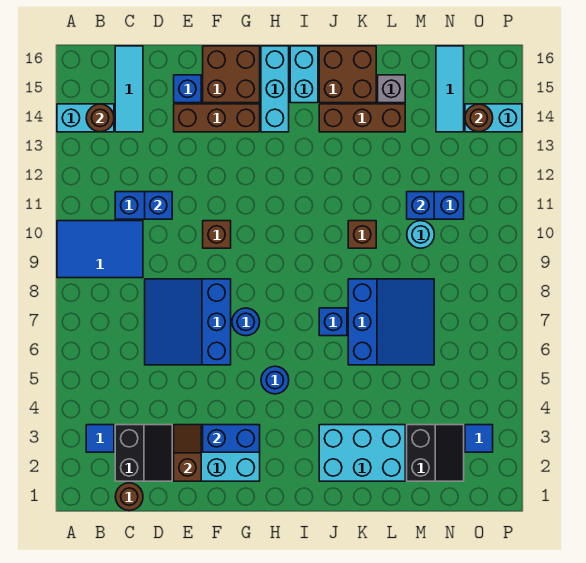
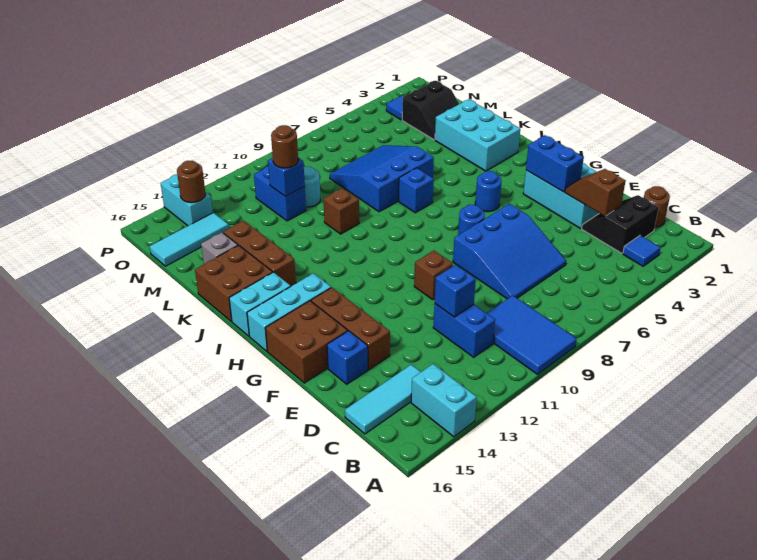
brown round brick B14 level 2 -> brown round brick M11 level 3
brown slope E2:E3 level 2 top 2 -> brown slope D3:E3 level 2 top D
black slope M2:N3 level 1 top M -> black slope M2:N3 level 1 top N

